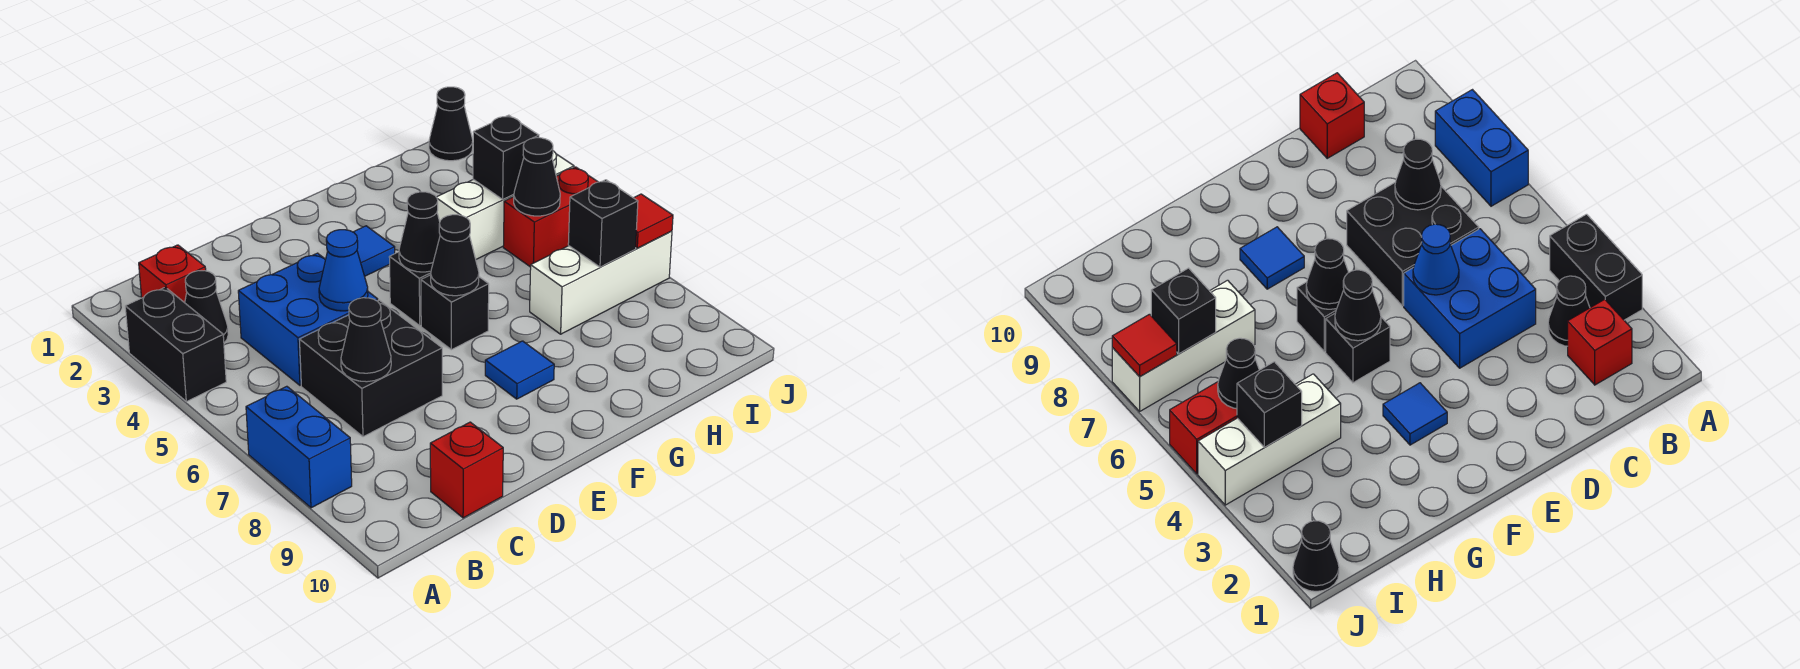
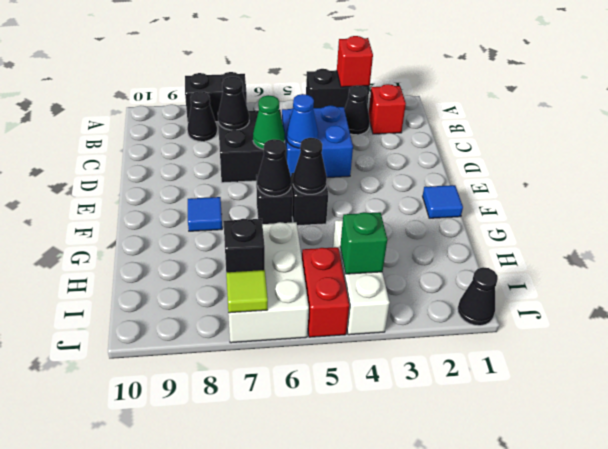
blue brick A7:A8 level 1 -> black brick A7:A8 level 1
red brick C10 level 1 -> red brick A3 level 2
none -> green cone D6 level 2
blue tile F3 level 1 -> blue tile F1 level 1
white brick H7:J7 level 1 -> white brick H6:J7 level 1
black brick I4 level 2 -> green brick I4 level 2
black cone I5 level 2 -> black cone B8 level 1
red tile J7 level 2 -> lime tile J7 level 2

